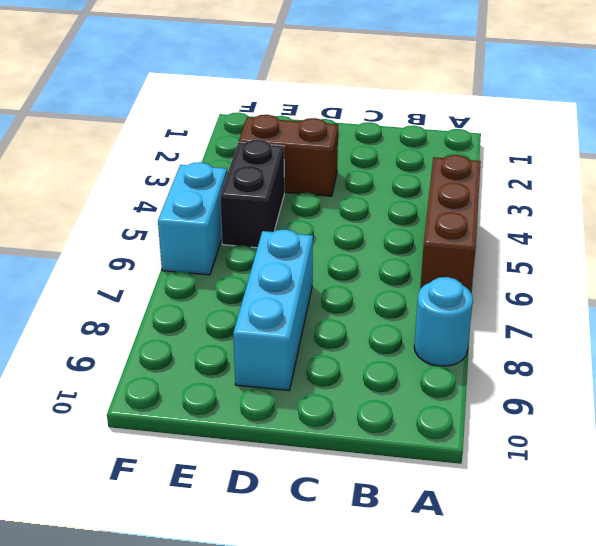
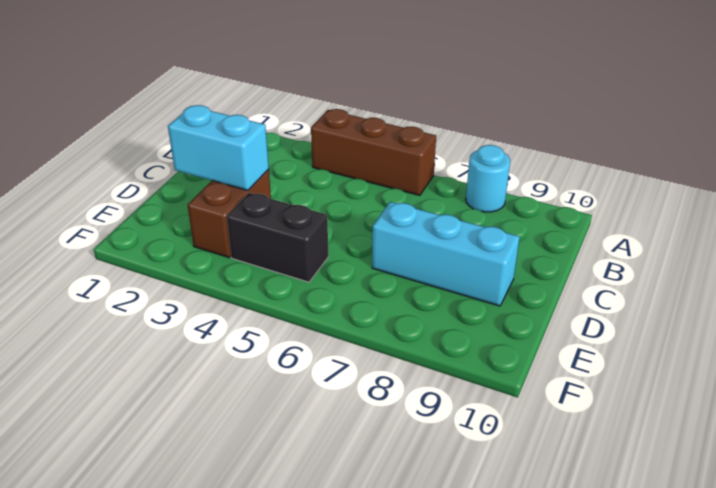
cyan brick F5:F6 level 1 -> cyan brick D2:D3 level 2

